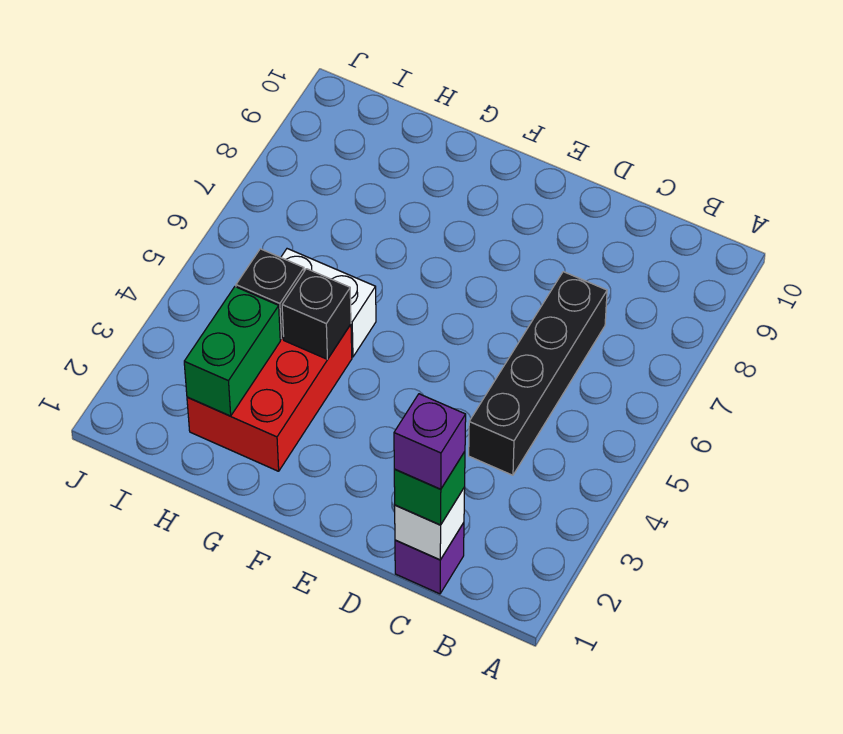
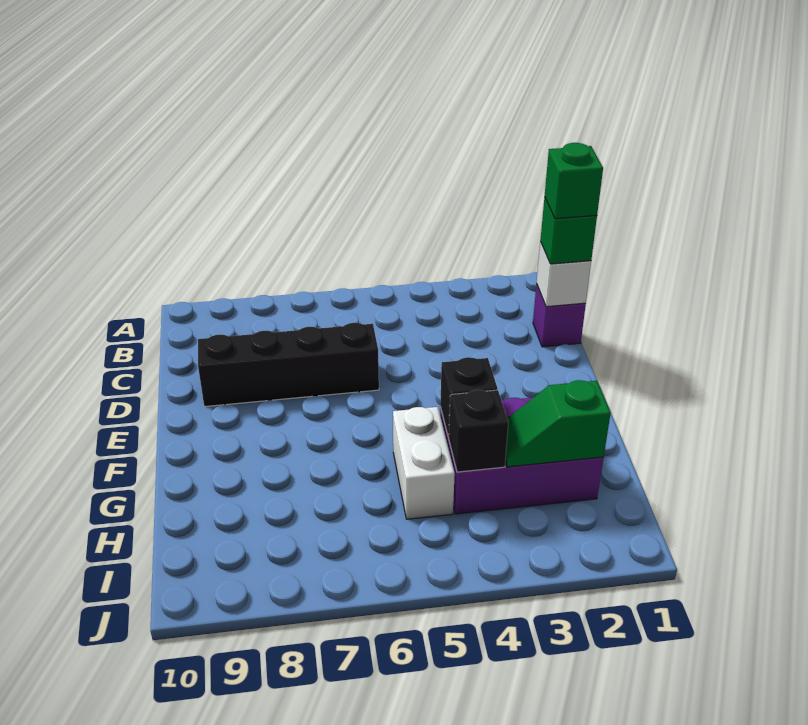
purple brick C1 level 4 -> green brick C1 level 4
black brick C4:C7 level 1 -> black brick D6:D9 level 1
red brick G2:H4 level 1 -> purple brick G2:H4 level 1
green brick H2:H3 level 2 -> green slope H2:H3 level 2 top 2

